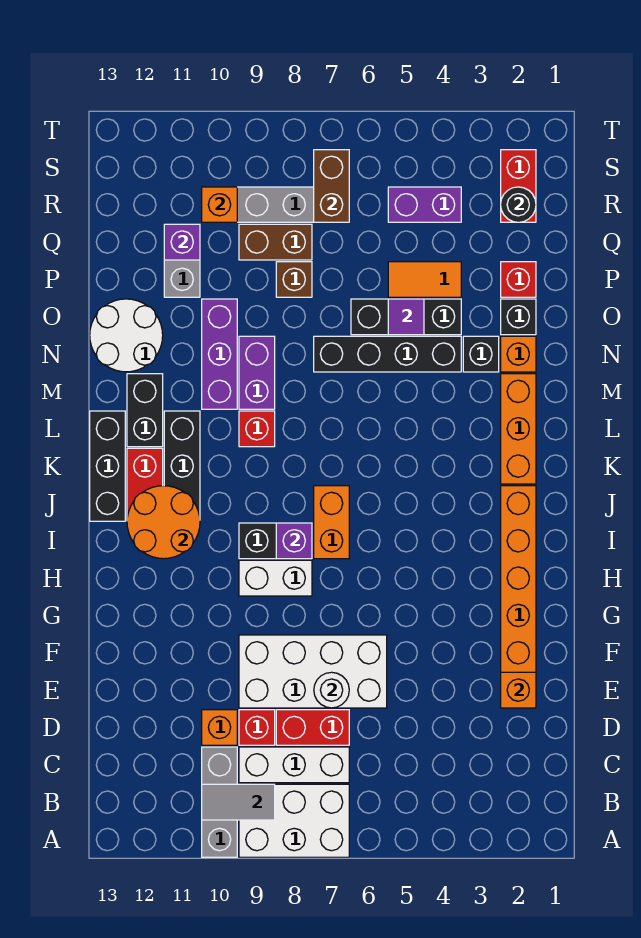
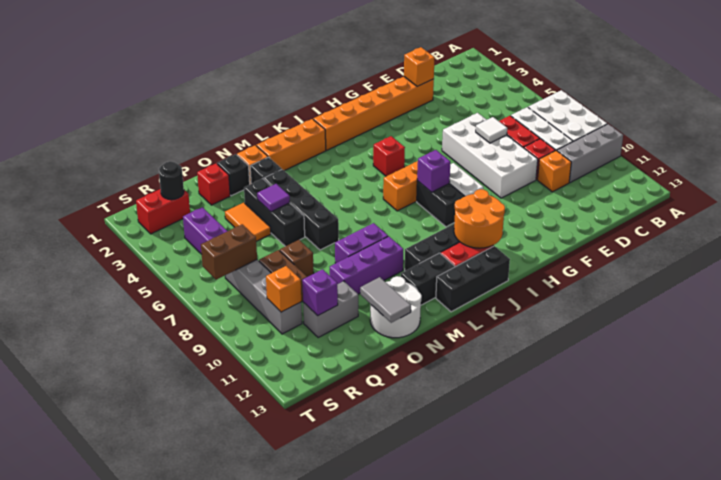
grey tile B9:B10 level 2 -> grey tile O12:O13 level 2
white round brick E7 level 2 -> white tile E7 level 2
red brick L9 level 1 -> red brick I5 level 1

